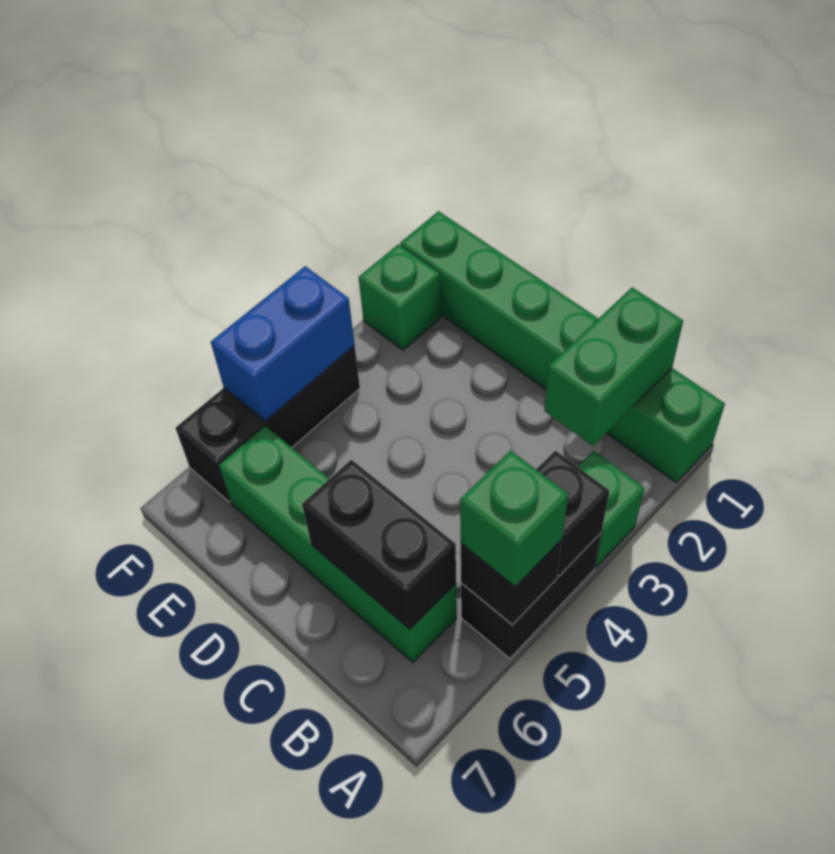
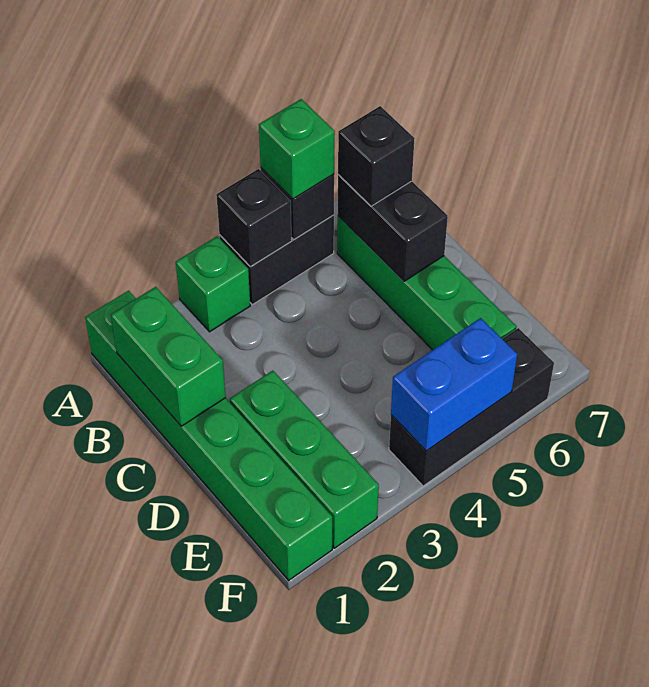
green brick B1:B2 level 2 -> green brick B1:C1 level 2
none -> black brick B6 level 3
green brick F2 level 1 -> green brick D2:F2 level 1

